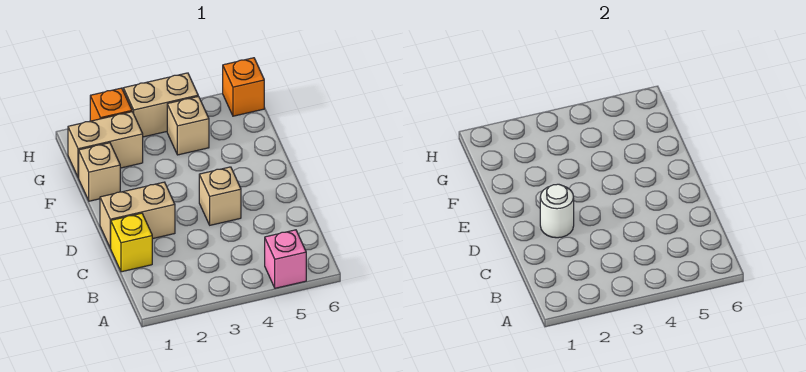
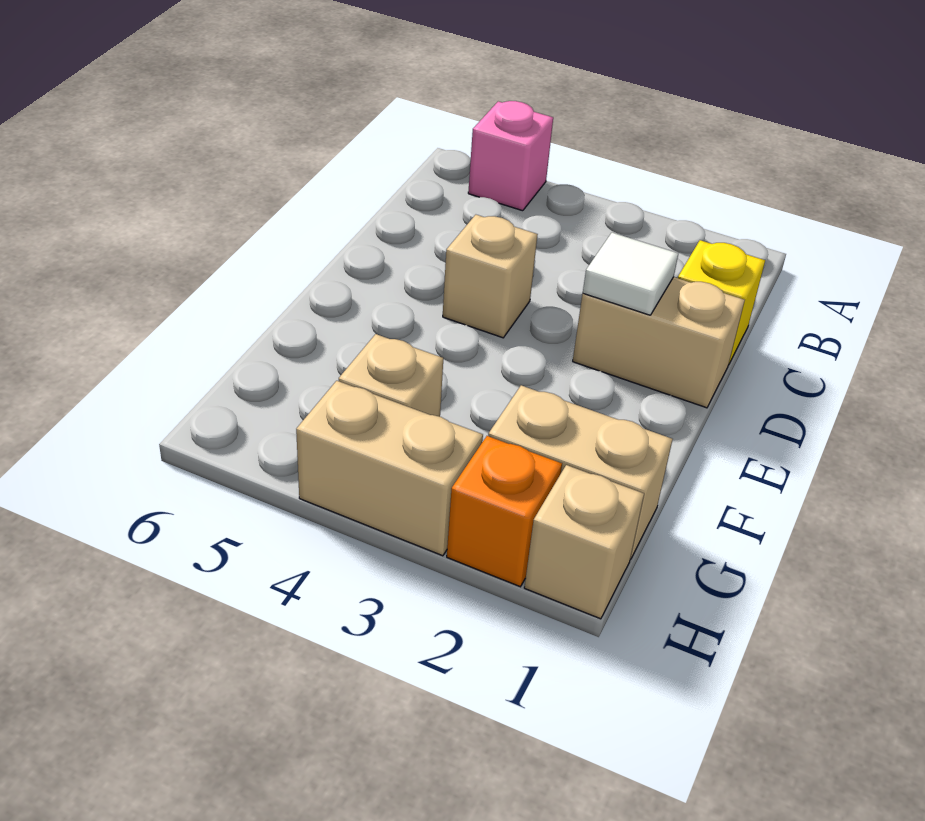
white round brick D2 level 2 -> white tile D2 level 2
tan brick F1 level 1 -> tan brick H1 level 1
orange brick H6 level 1 -> none

